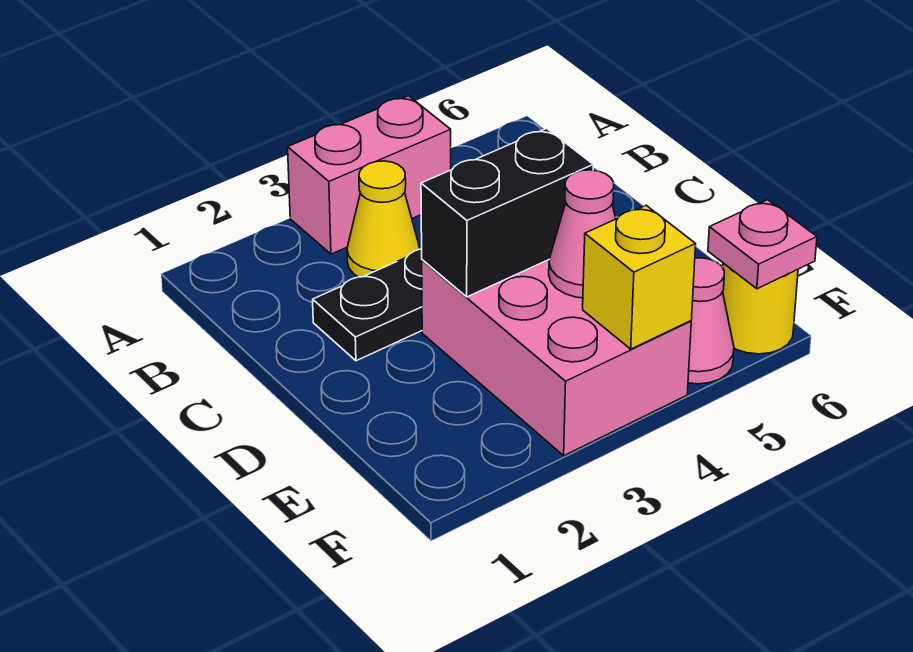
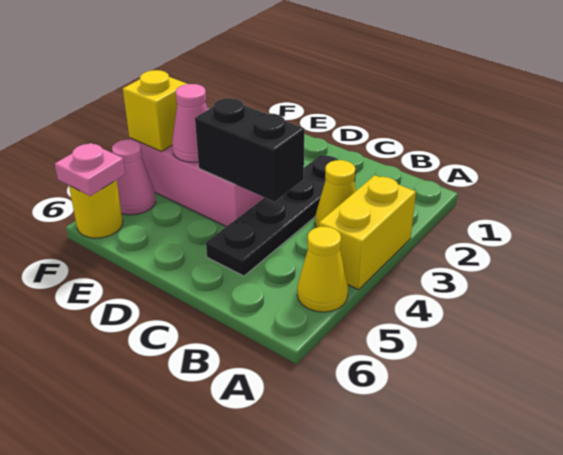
pink brick A3:A4 level 1 -> yellow brick A3:A4 level 1
none -> yellow cone A5 level 1
black brick D3:D4 level 2 -> black brick C4:D4 level 2

